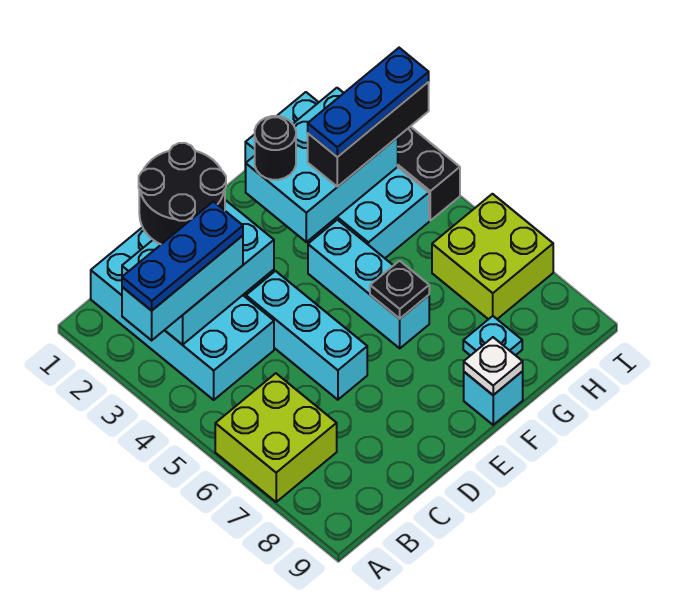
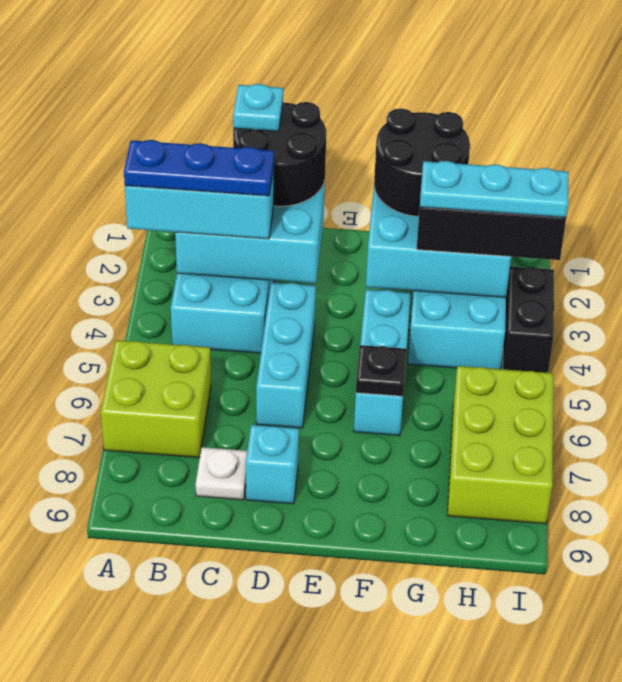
black round brick F2 level 3 -> black round brick F1:G2 level 3
cyan brick F9 level 1 -> cyan brick D8 level 1
white plate F9 level 2 -> white plate C8 level 1
blue plate G3:I3 level 4 -> cyan plate G3:I3 level 4
cyan plate G8 level 1 -> cyan plate C1 level 4
lime brick H6:I7 level 1 -> lime brick H6:I8 level 1

